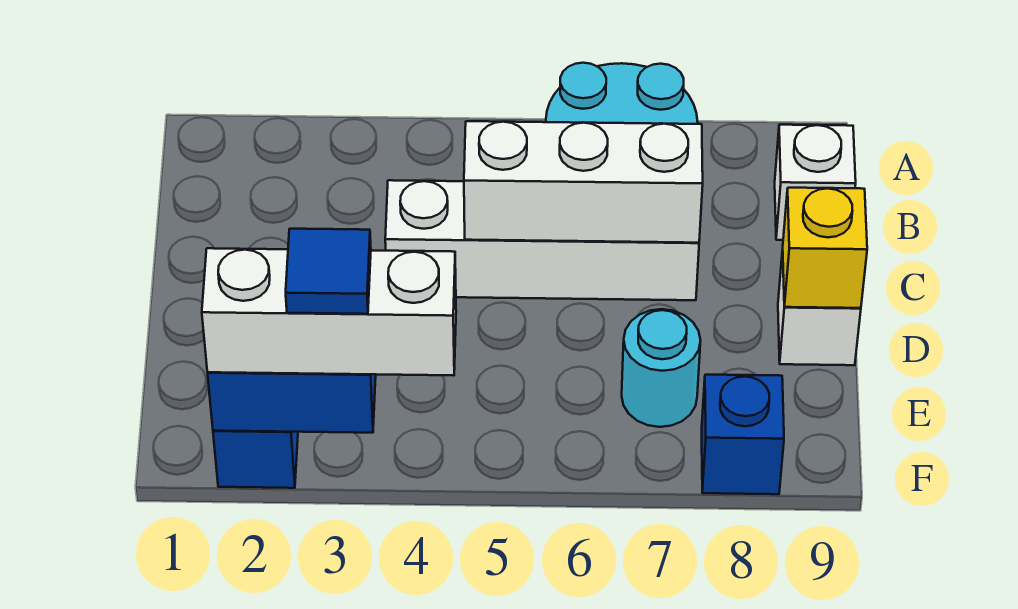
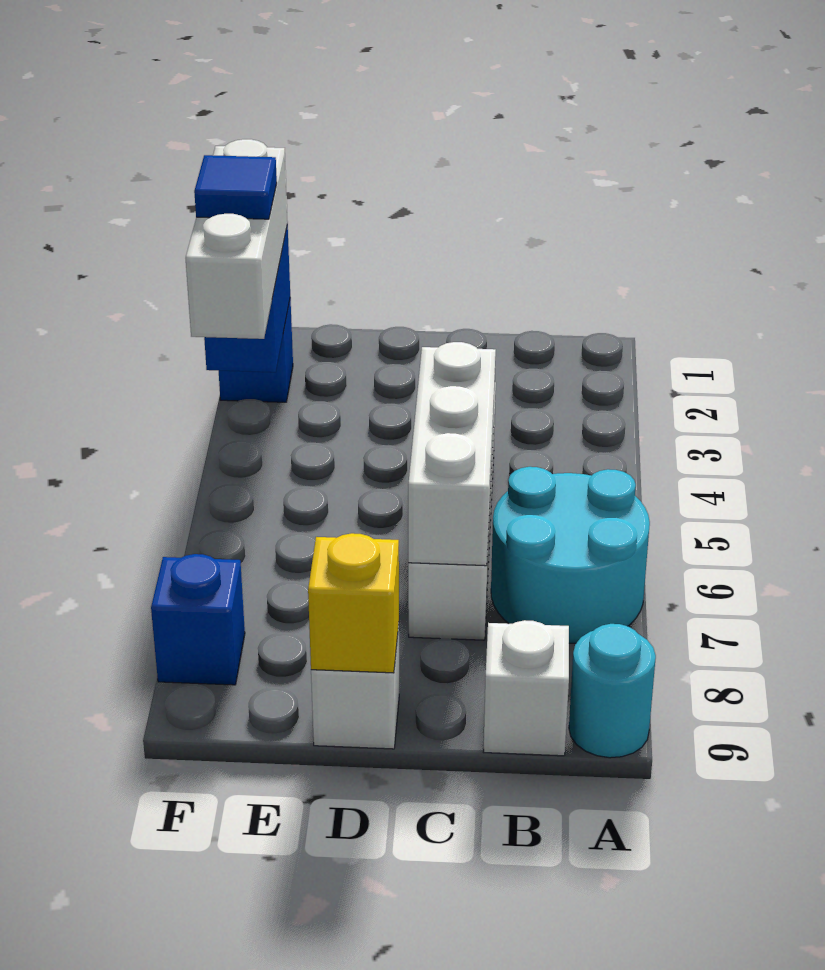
cyan round brick E7 level 1 -> cyan round brick A9 level 1

